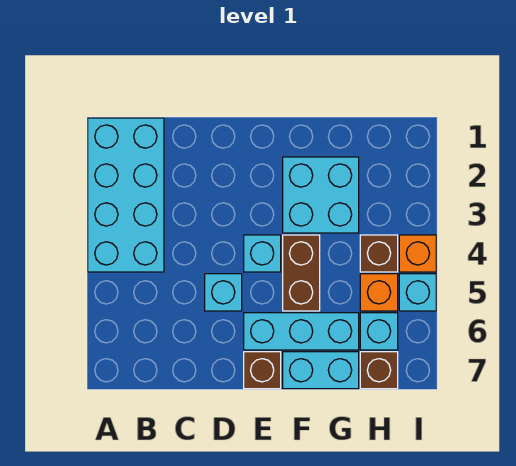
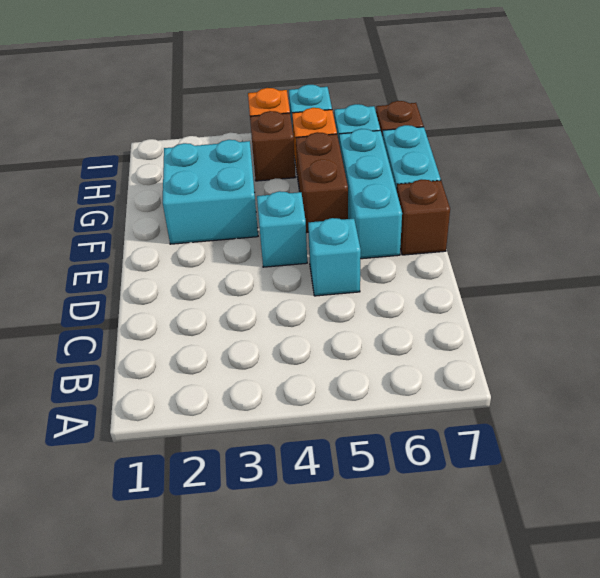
cyan brick A1:B4 level 1 -> none
brown brick F4:F5 level 1 -> brown brick F5:G5 level 1

